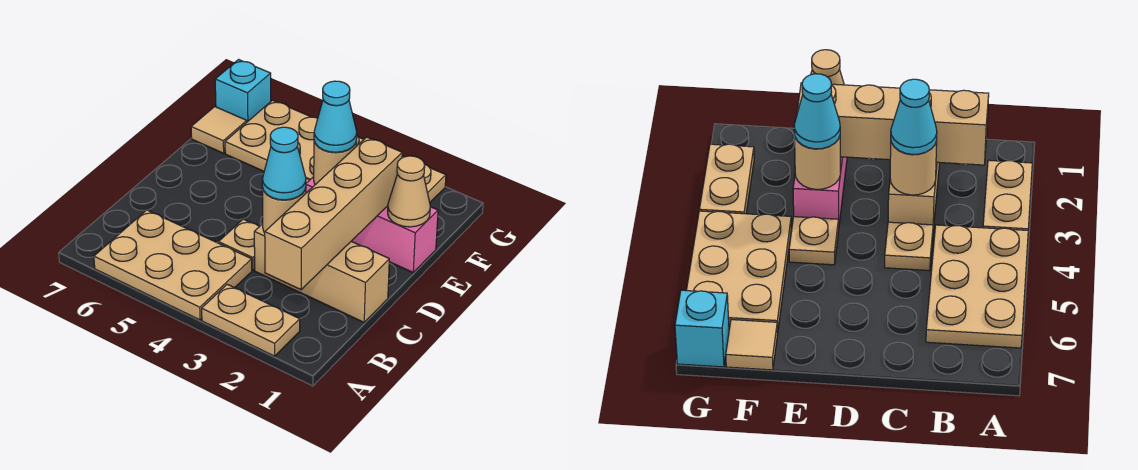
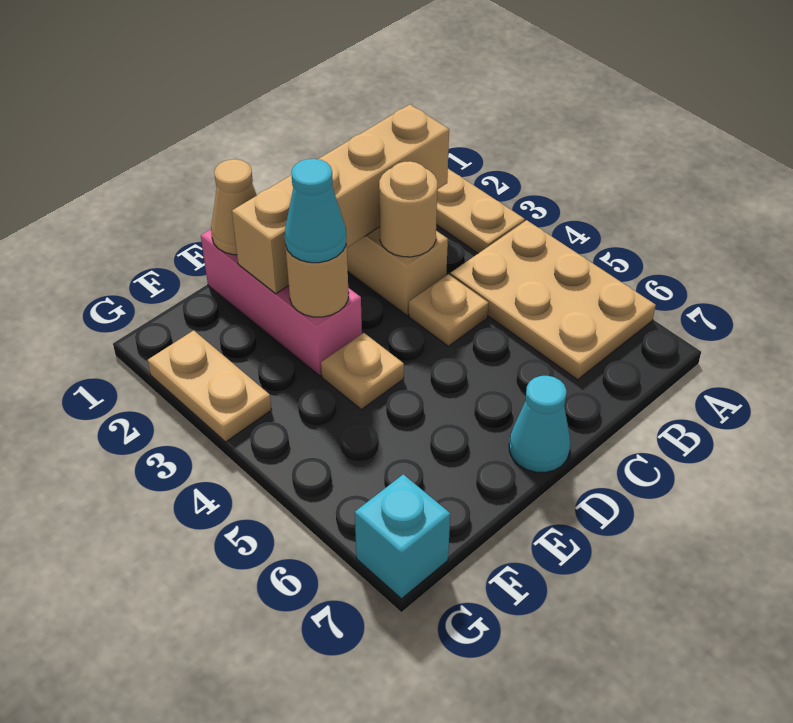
cyan cone C3 level 3 -> cyan cone D7 level 1
tan plate F4:G6 level 1 -> none
tan tile F7 level 1 -> none

